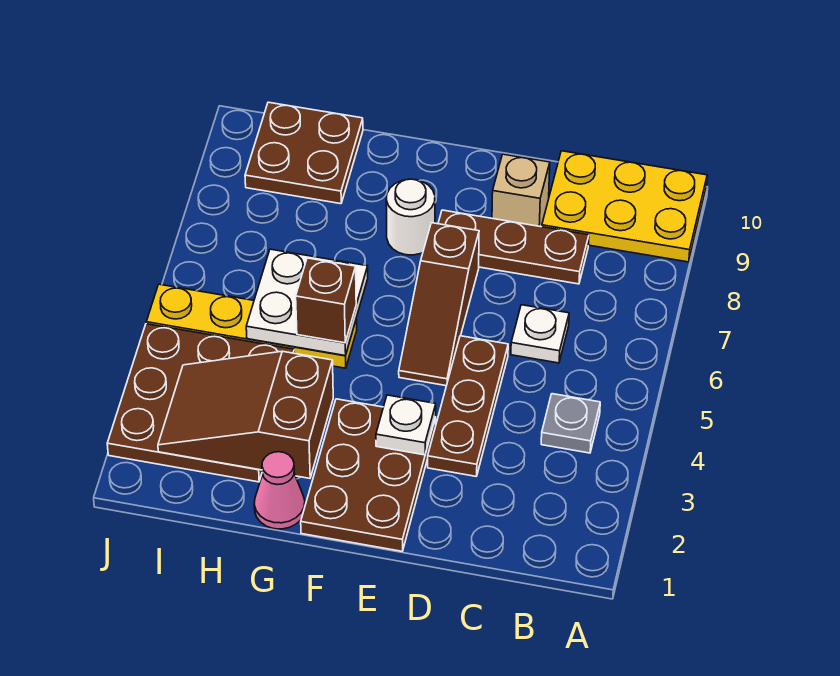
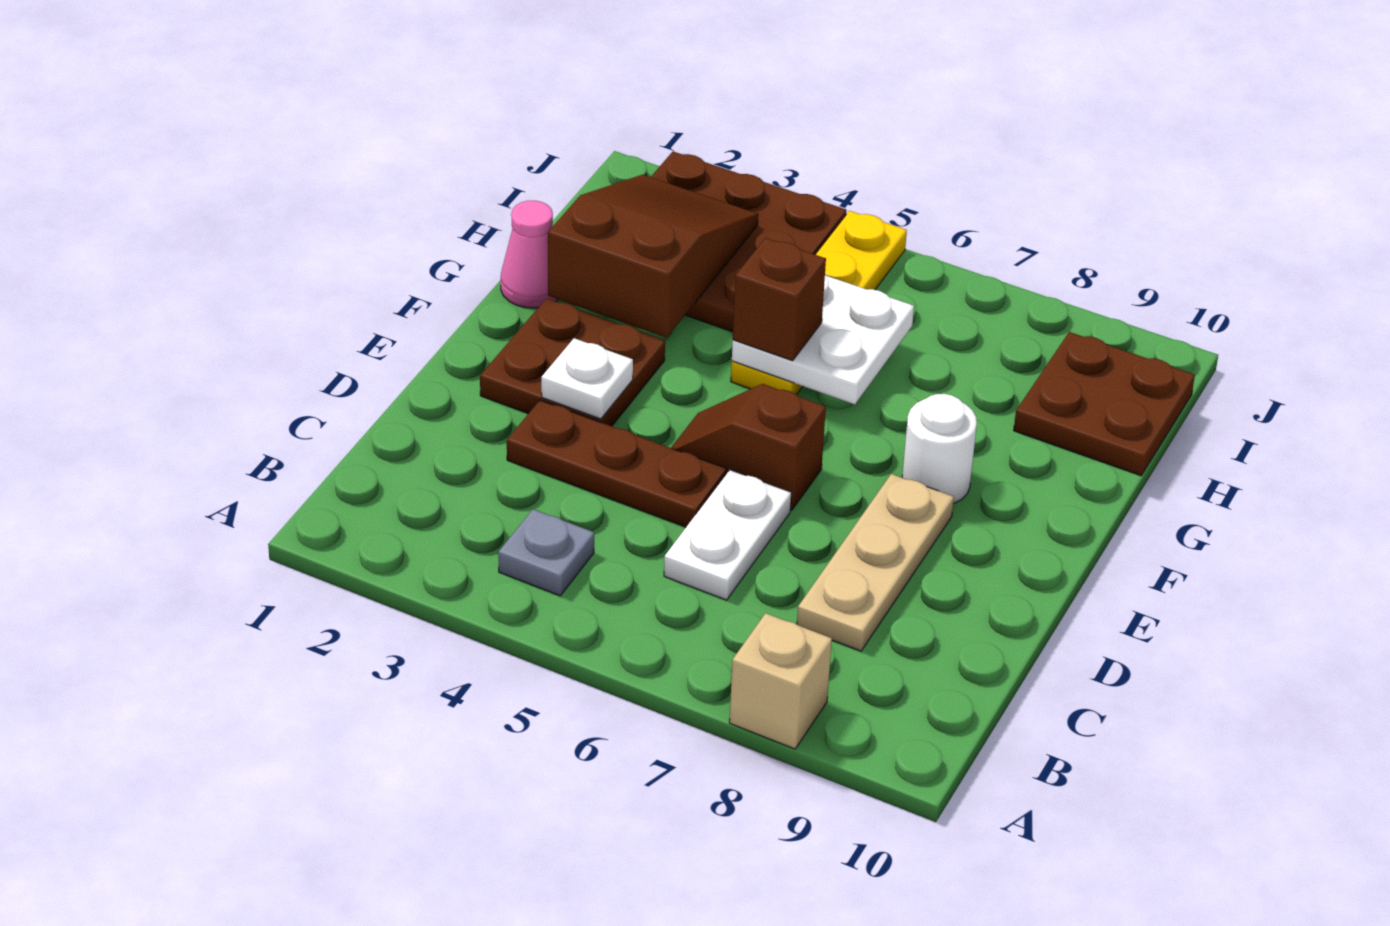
yellow plate A9:C10 level 1 -> none
white plate C6 level 1 -> white plate C6:D6 level 1
brown plate C8:E8 level 1 -> tan plate C8:E8 level 1
tan brick D9 level 1 -> tan brick A8 level 1
brown plate E1:F3 level 1 -> brown plate E2:F3 level 1
brown slope E5:E7 level 1 top 7 -> brown slope E5:E6 level 1 top 6

